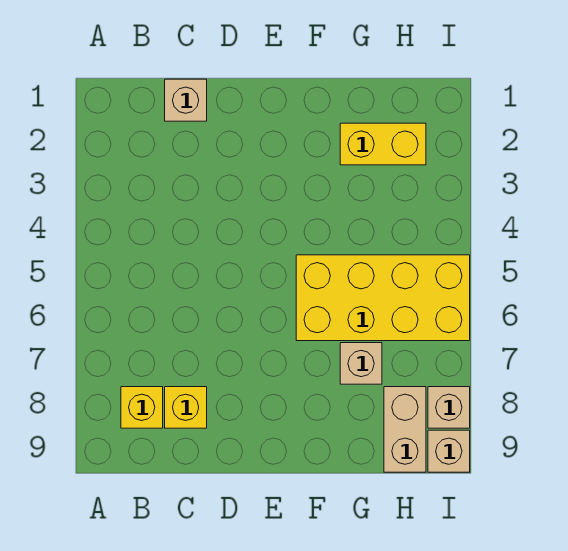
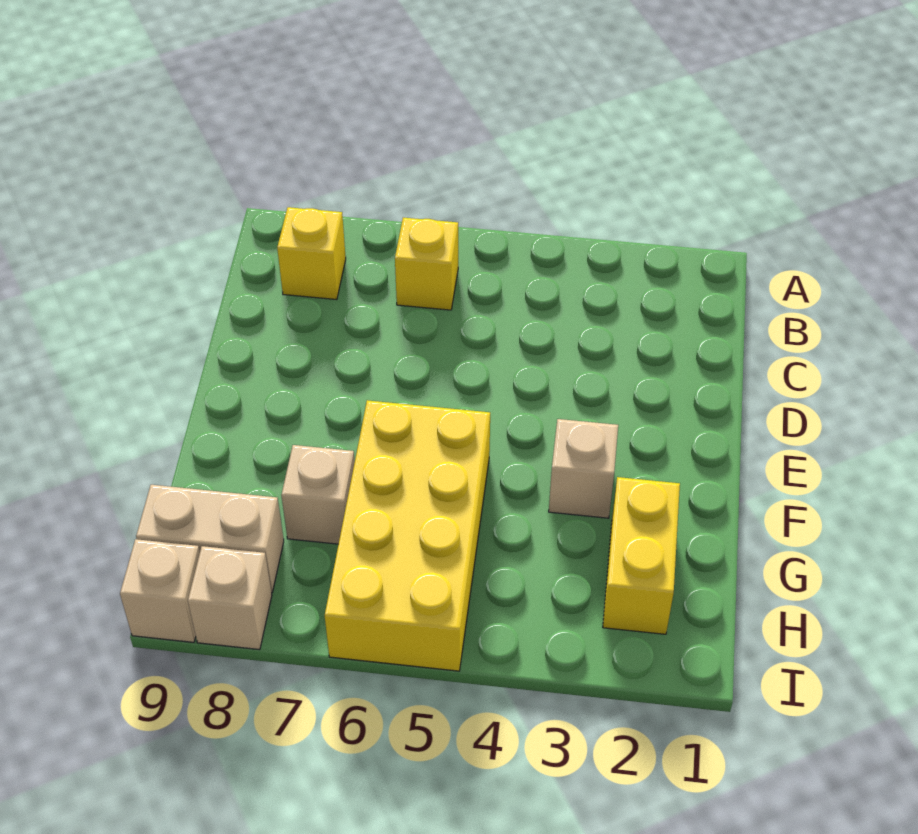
tan brick C1 level 1 -> tan brick F3 level 1
yellow brick C8 level 1 -> yellow brick B6 level 1

